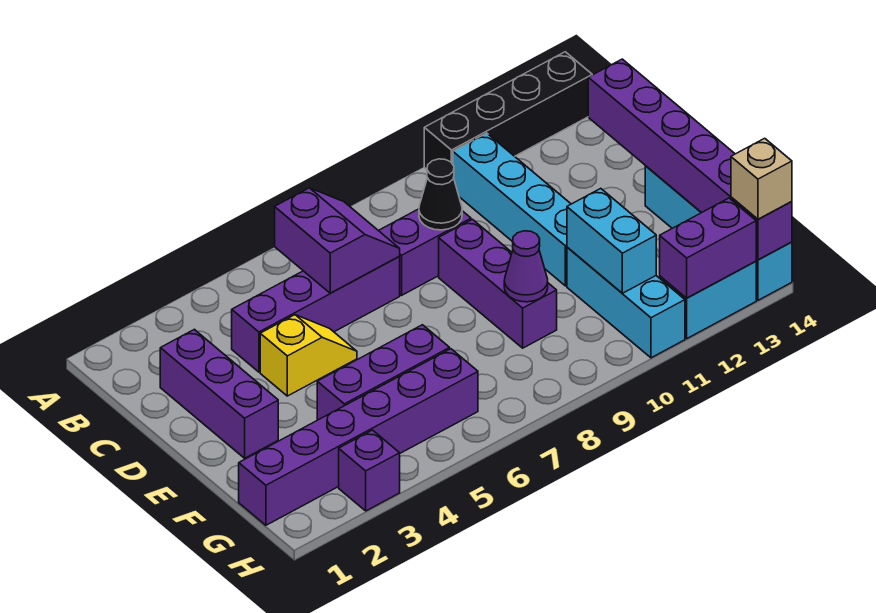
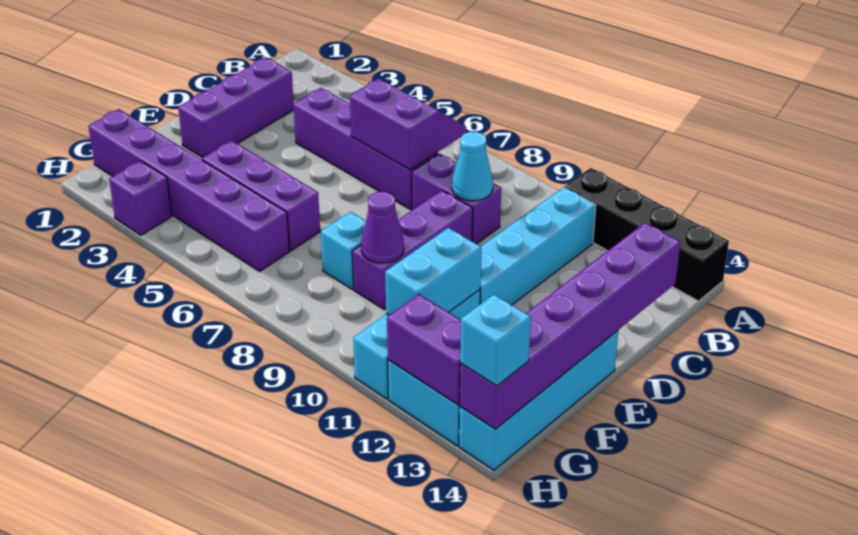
purple slope B6:C7 level 2 top 6 -> purple slope B6:C7 level 2 top C
black cone C9 level 2 -> cyan cone C9 level 2
yellow slope D4:D5 level 1 top 4 -> none
none -> cyan brick F8 level 1
tan brick H14 level 3 -> cyan brick H14 level 3

